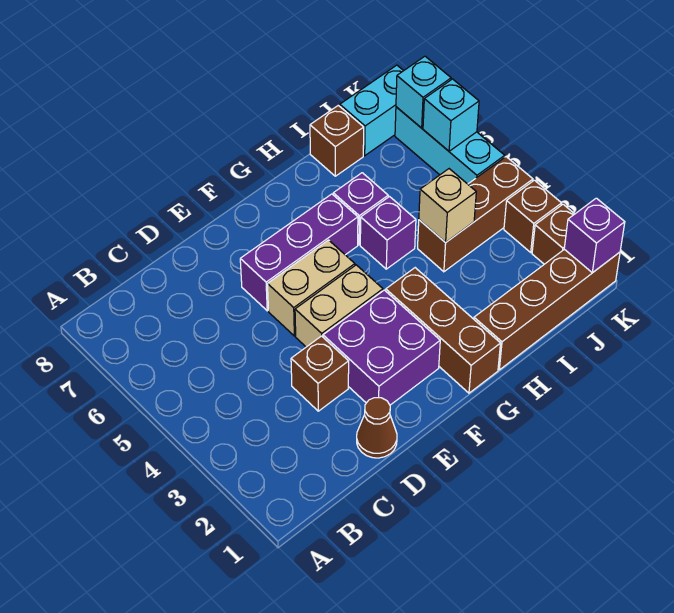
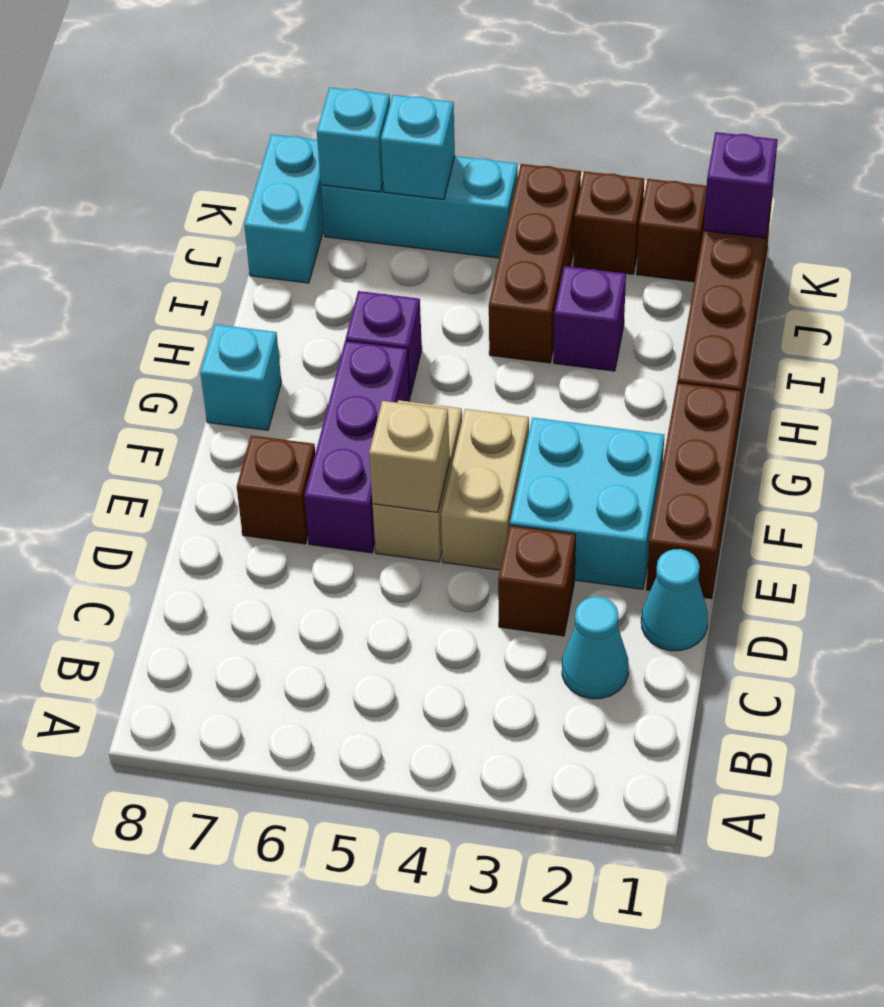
none -> cyan cone C2 level 1
brown cone D1 level 1 -> cyan cone D1 level 1
purple brick E2:F3 level 1 -> cyan brick E2:F3 level 1
brown brick G1:G3 level 1 -> brown brick E1:G1 level 1
none -> cyan brick G8 level 1
purple brick H5 level 1 -> purple brick I3 level 1
tan brick I4 level 2 -> tan brick E5 level 2
brown brick I8 level 1 -> brown brick E7 level 1

